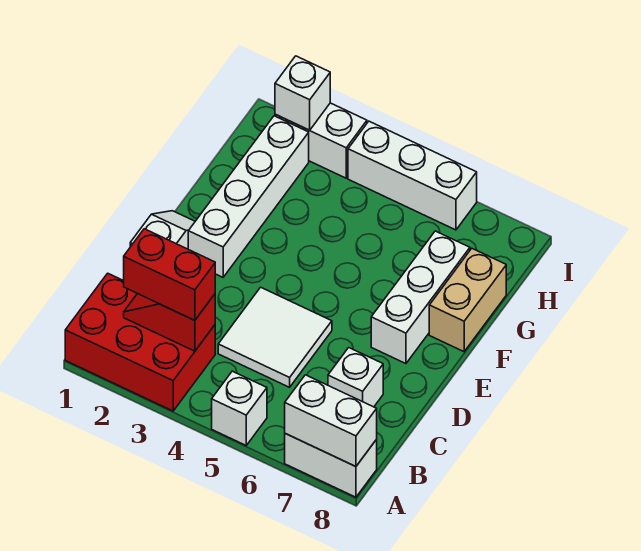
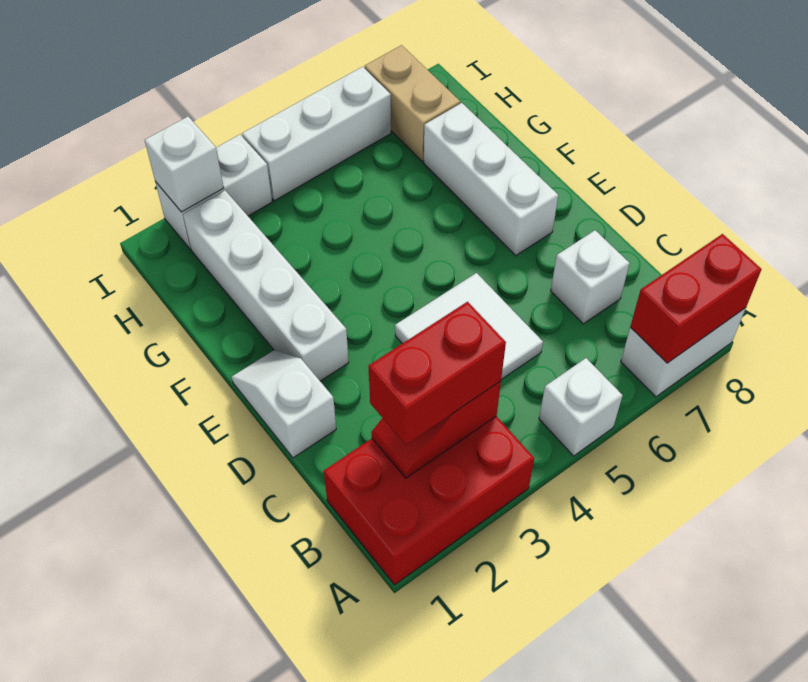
white brick A7:A8 level 2 -> red brick A7:A8 level 2
tan brick F8:G8 level 1 -> tan brick H7:I7 level 1

